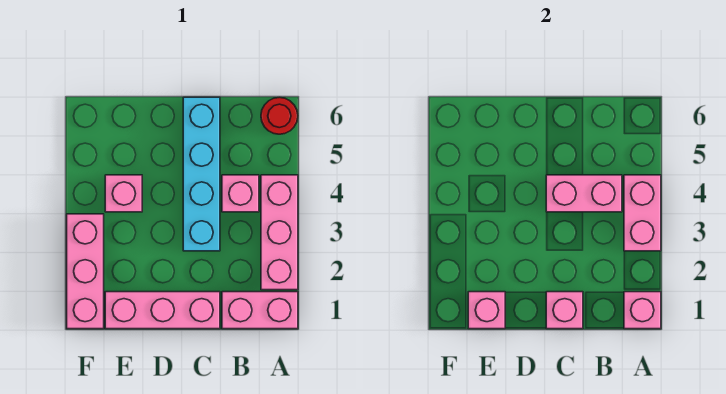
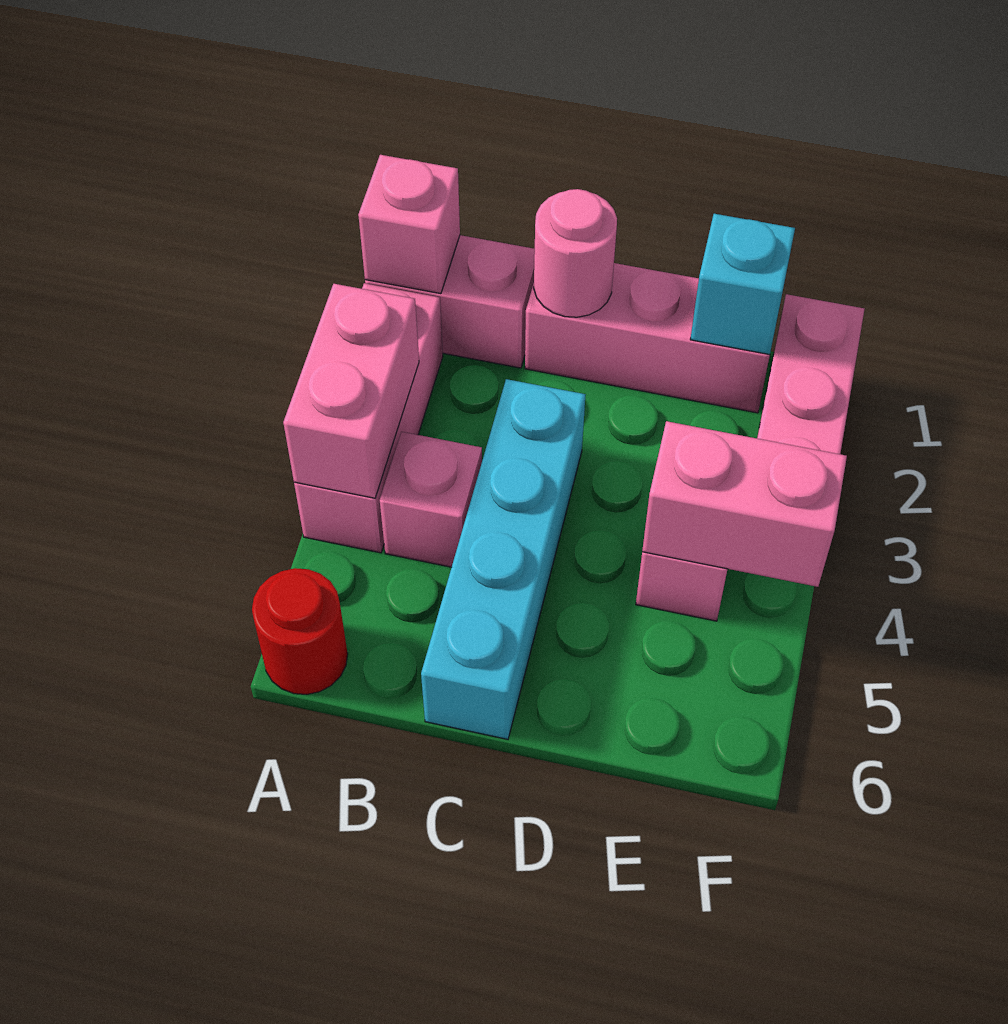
pink brick B4:C4 level 2 -> pink brick E4:F4 level 2
pink brick C1 level 2 -> pink round brick C1 level 2
pink brick E1 level 2 -> cyan brick E1 level 2

